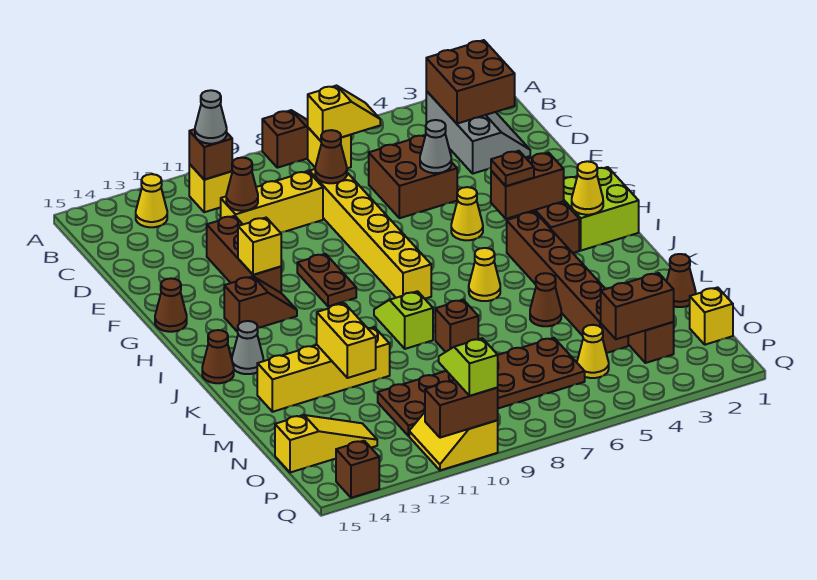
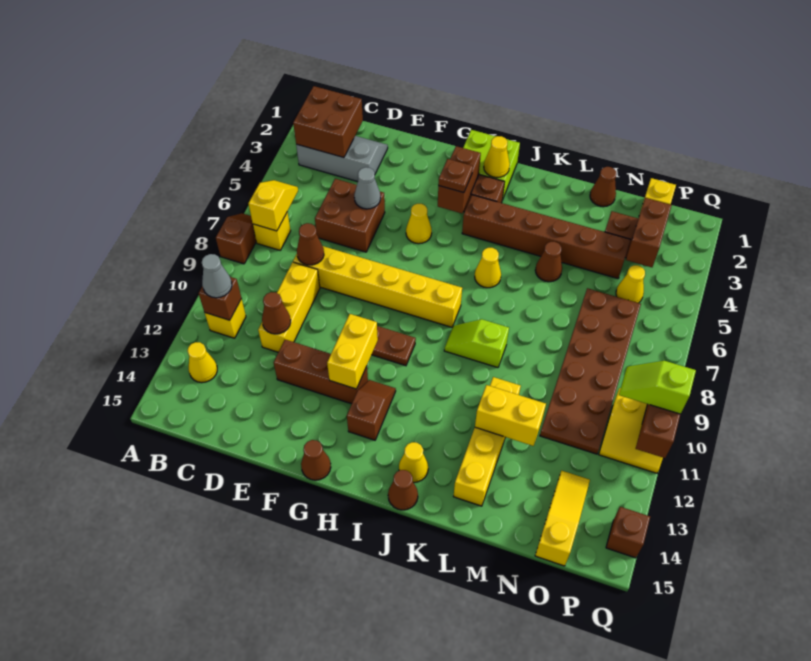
yellow brick G12 level 2 -> yellow brick G11:G12 level 2
grey cone J14 level 1 -> yellow cone J14 level 1
brown brick L8 level 1 -> none

